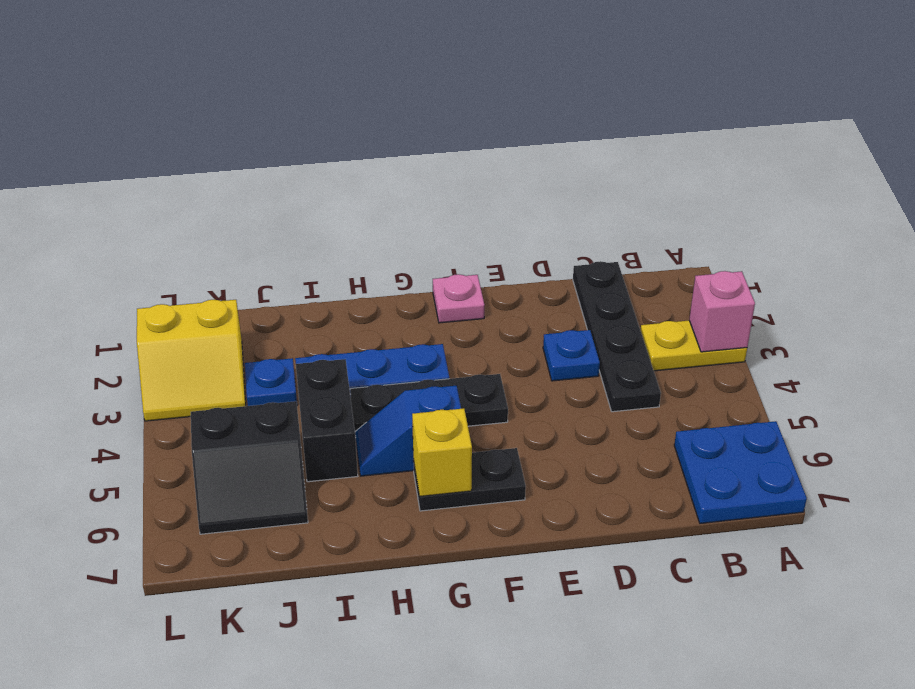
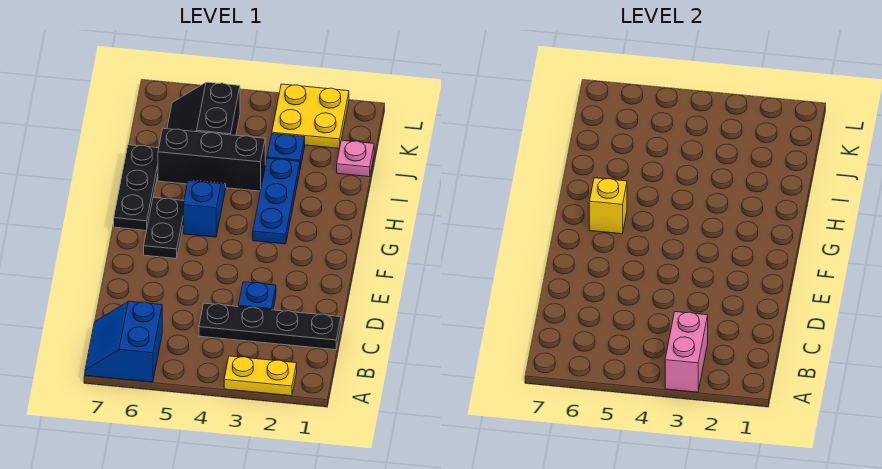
yellow plate A3:B3 level 1 -> yellow plate A2:A3 level 1
pink brick A3 level 2 -> pink brick A3:B3 level 2
blue plate A6:B7 level 1 -> blue slope A6:B7 level 1 top 6
pink plate F1 level 1 -> pink plate J1 level 1
black plate F4:H4 level 1 -> black plate G7:I7 level 1
black brick I4:I5 level 1 -> black brick I4:I6 level 1
yellow slope K2:L3 level 1 top 2 -> yellow plate K2:L3 level 1

